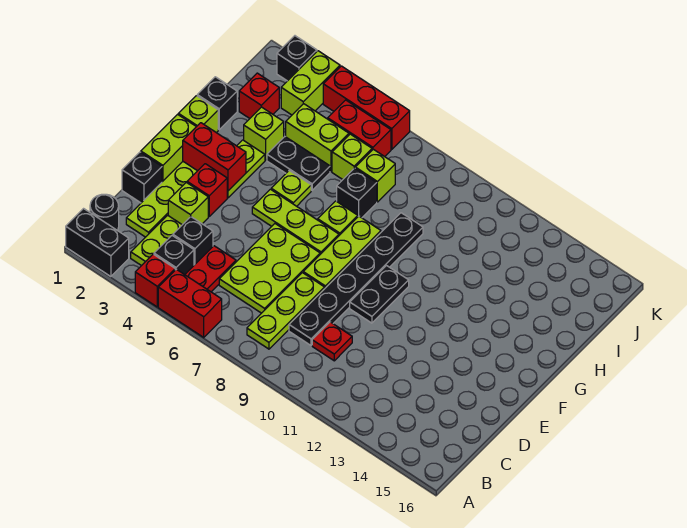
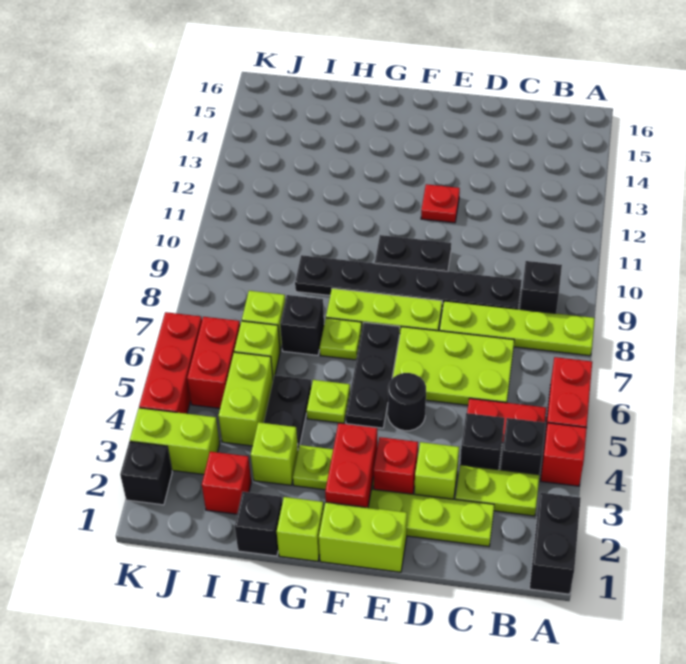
black round brick B1 level 1 -> black round brick E5 level 1
lime plate B8:D8 level 1 -> lime plate A8:D8 level 1
red plate C10 level 1 -> red plate E12 level 1
black brick D1 level 1 -> black brick B9 level 1
lime plate F5:F7 level 1 -> black plate F5:F7 level 1

